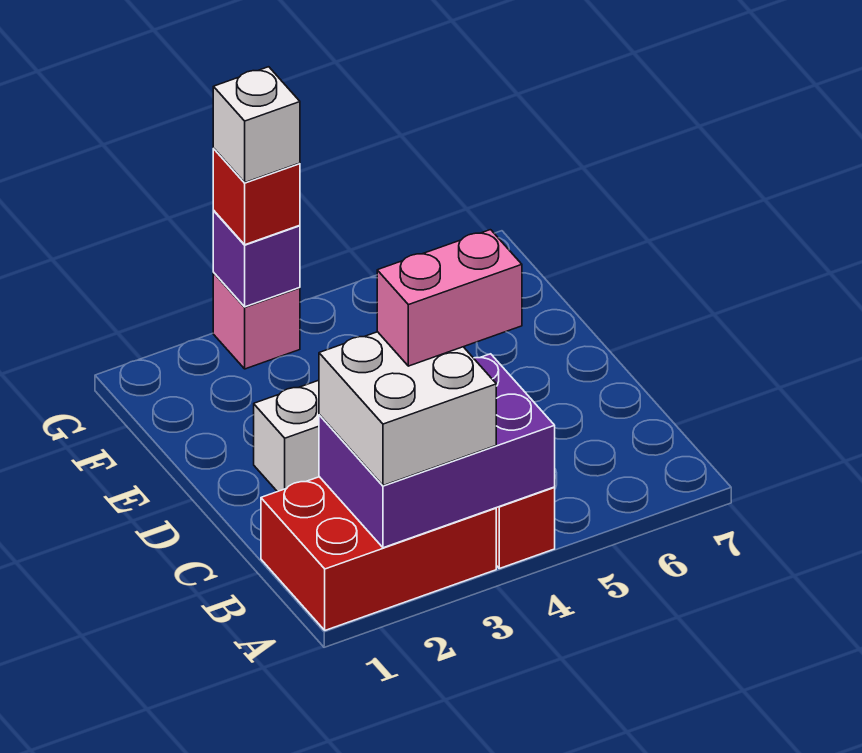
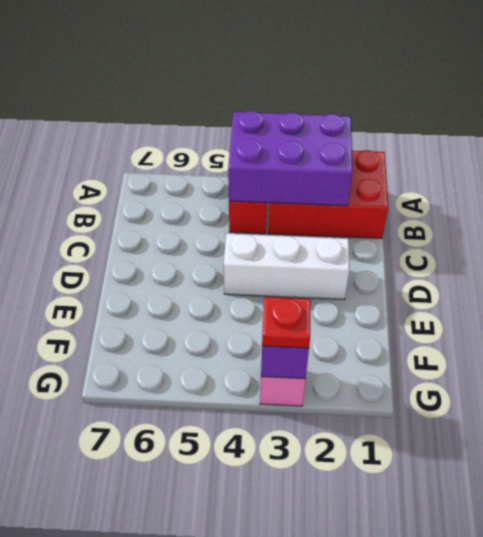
white brick A2:B3 level 3 -> none
pink brick B3:B4 level 4 -> none
red brick G3 level 3 -> red plate G3 level 3
white brick G3 level 4 -> none

